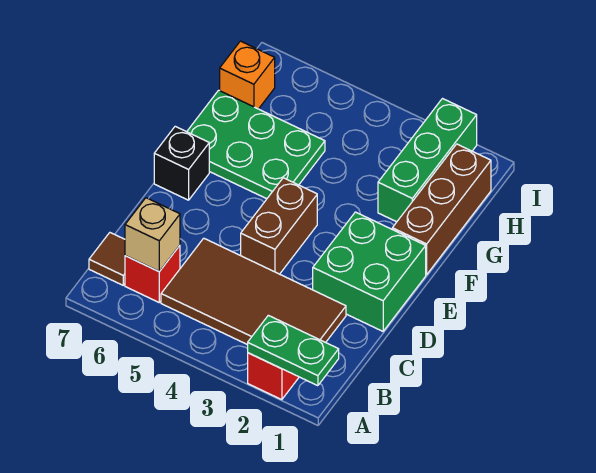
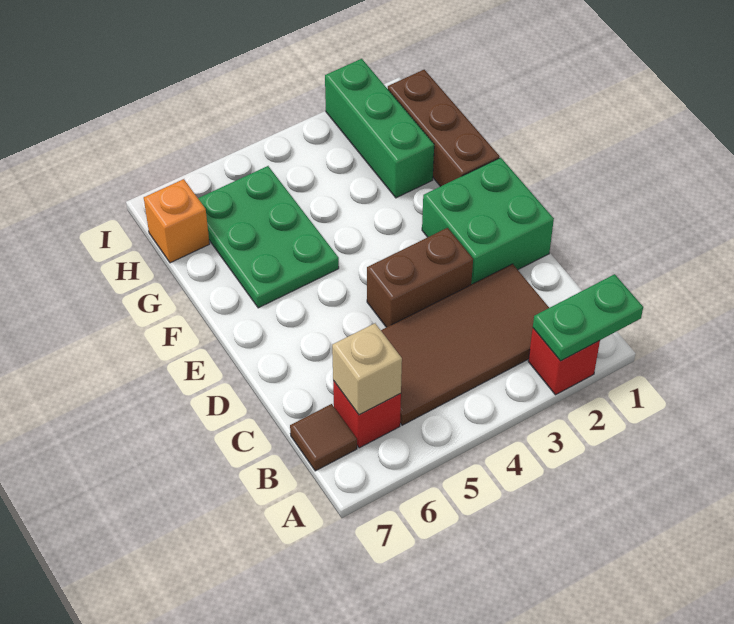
brown brick D4:E4 level 1 -> brown brick D3:D4 level 1
black brick E7 level 1 -> none
green plate F5:G7 level 1 -> green plate F5:H6 level 1

